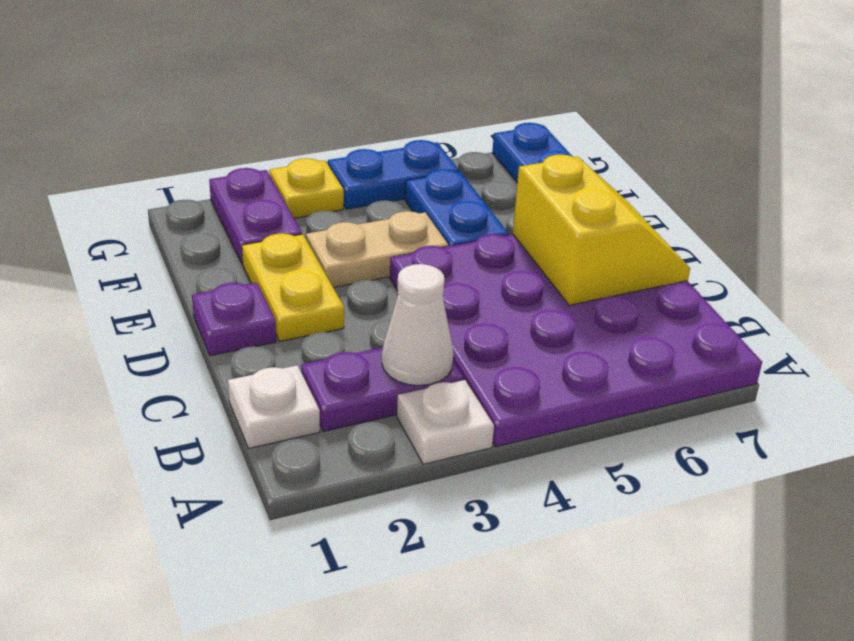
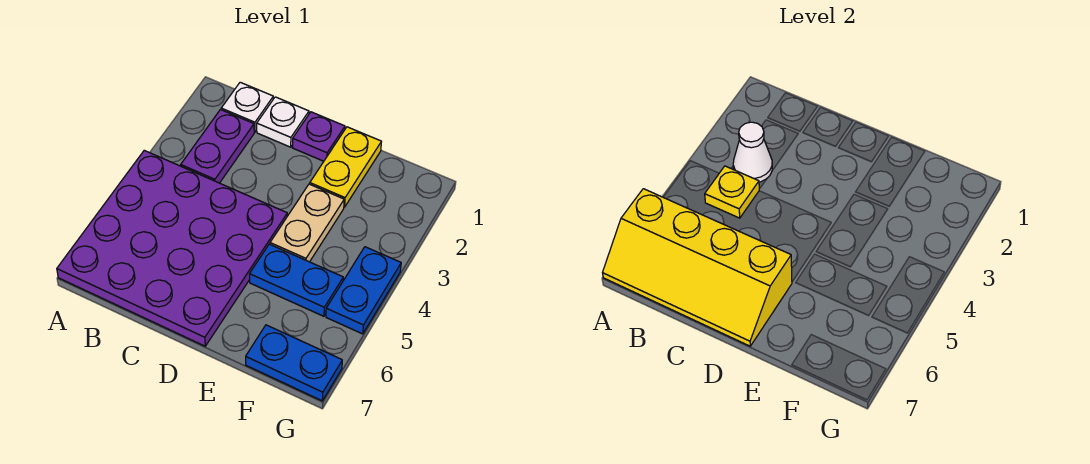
white plate A3 level 1 -> white plate C1 level 1
yellow slope C6:D7 level 2 top 6 -> yellow slope A6:D7 level 2 top 6
yellow plate D2:E2 level 1 -> yellow plate E1:E2 level 1
purple plate F2:G2 level 1 -> none
yellow plate G3 level 1 -> yellow plate B4 level 2

